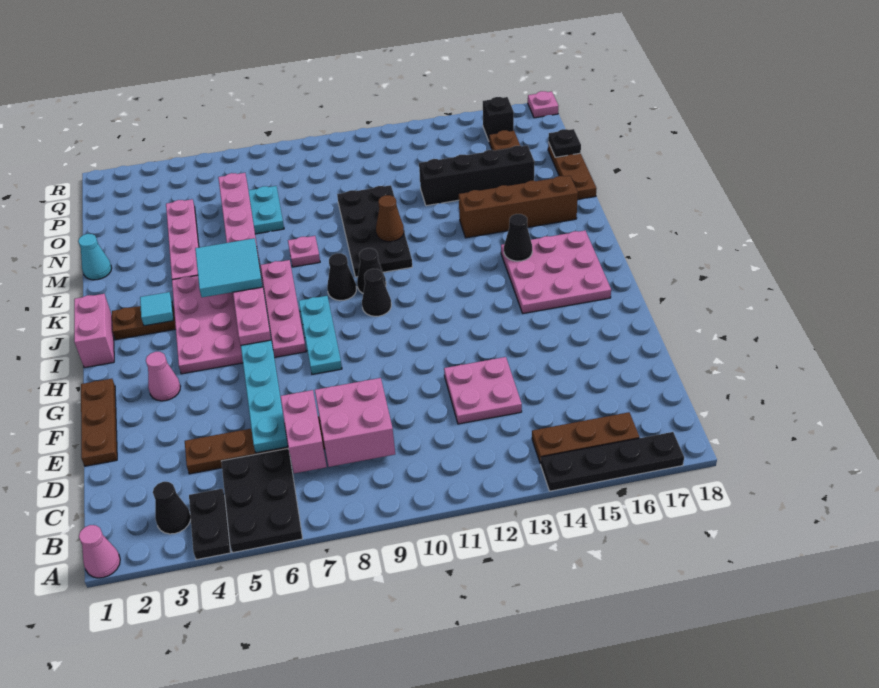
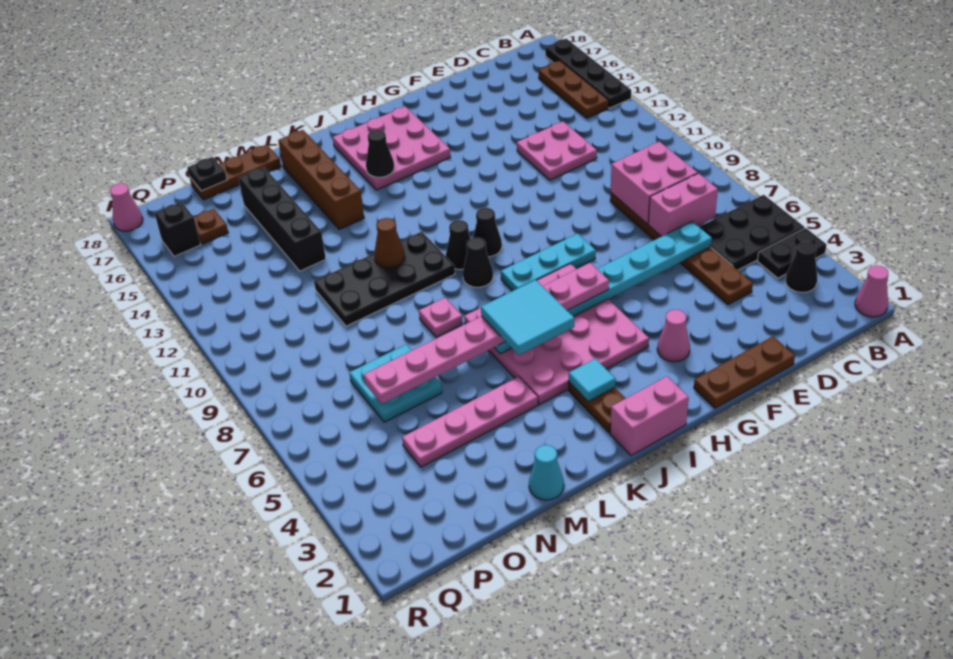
pink plate R18 level 1 -> pink cone R18 level 1

